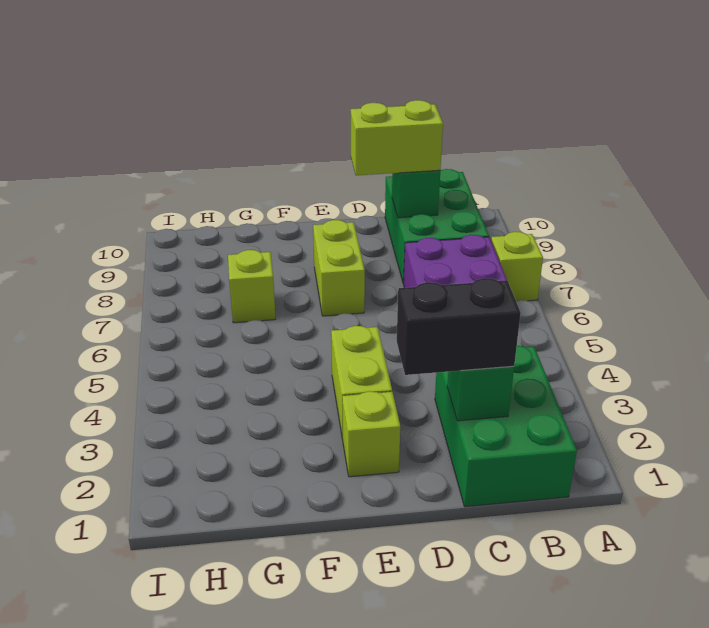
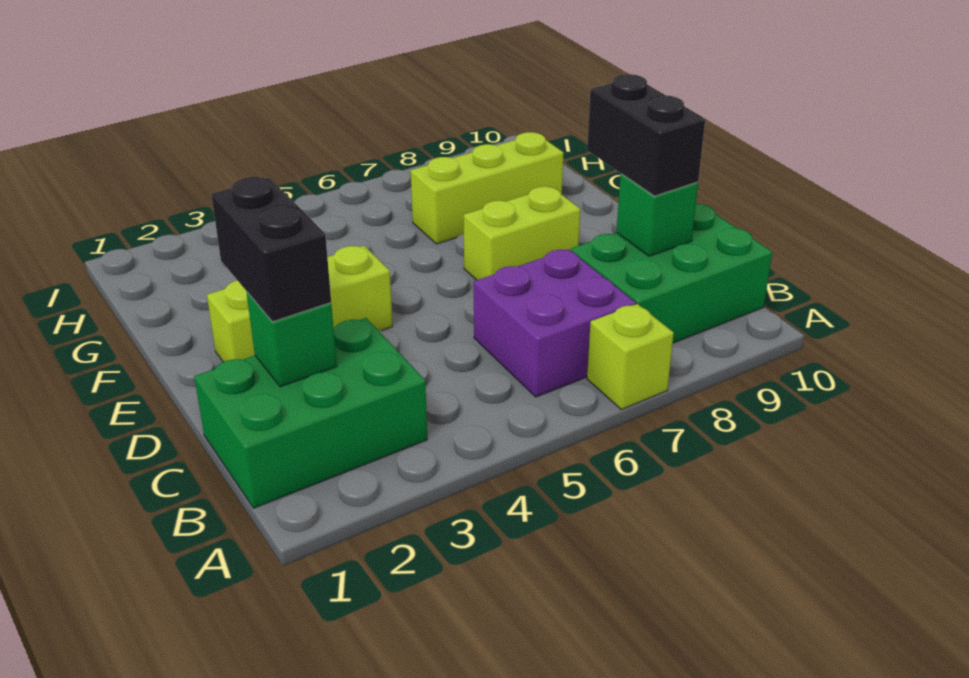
lime brick C9:D9 level 3 -> black brick C9:D9 level 3
lime brick G7 level 1 -> lime brick G7:G9 level 1

